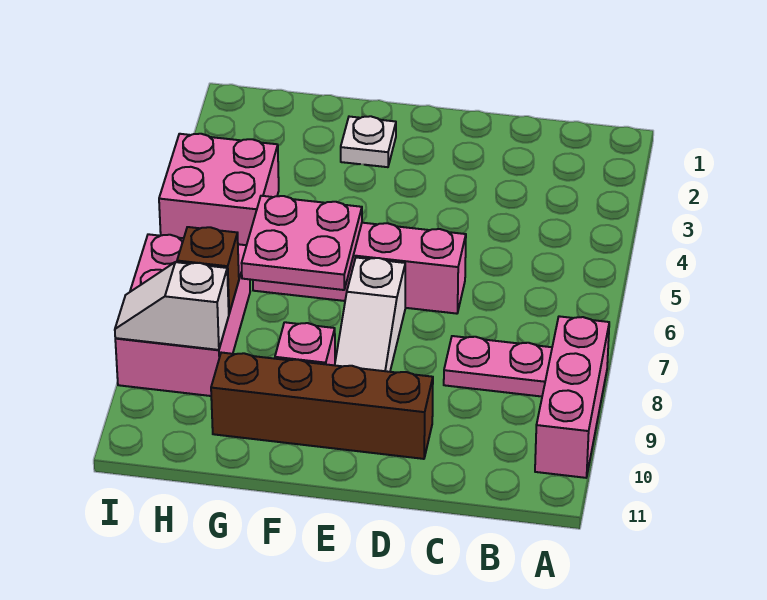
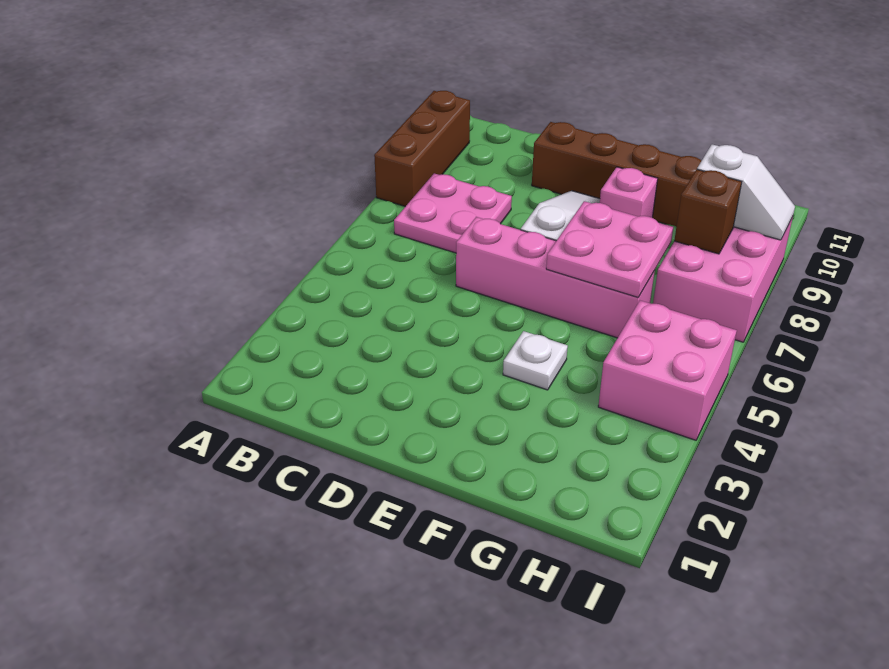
pink brick A8:A10 level 1 -> brown brick A8:A10 level 1
pink plate B8:C8 level 1 -> pink plate B7:C8 level 1
white plate F2 level 1 -> white plate F4 level 1

